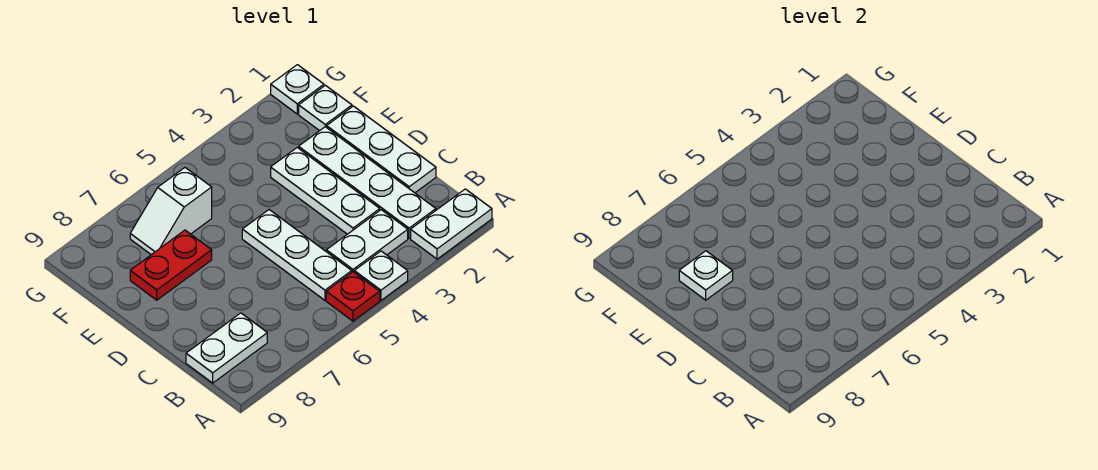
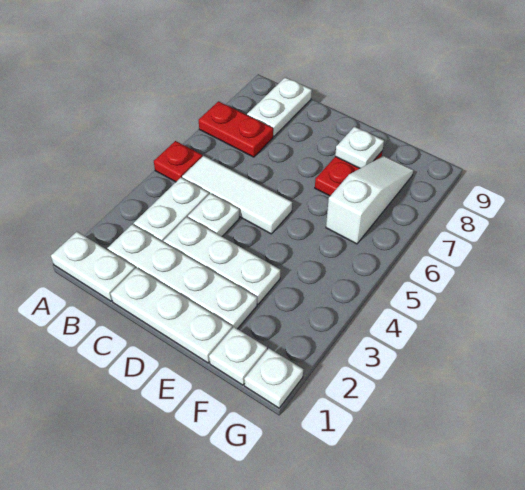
white plate A1:A2 level 1 -> white plate A1:B1 level 1
white plate A4 level 1 -> white plate C4 level 1
none -> red plate A7:B7 level 1
white plate B5:D5 level 1 -> white tile B5:D5 level 1
white slope F6:F7 level 1 top 6 -> white slope F6:F8 level 1 top 6

